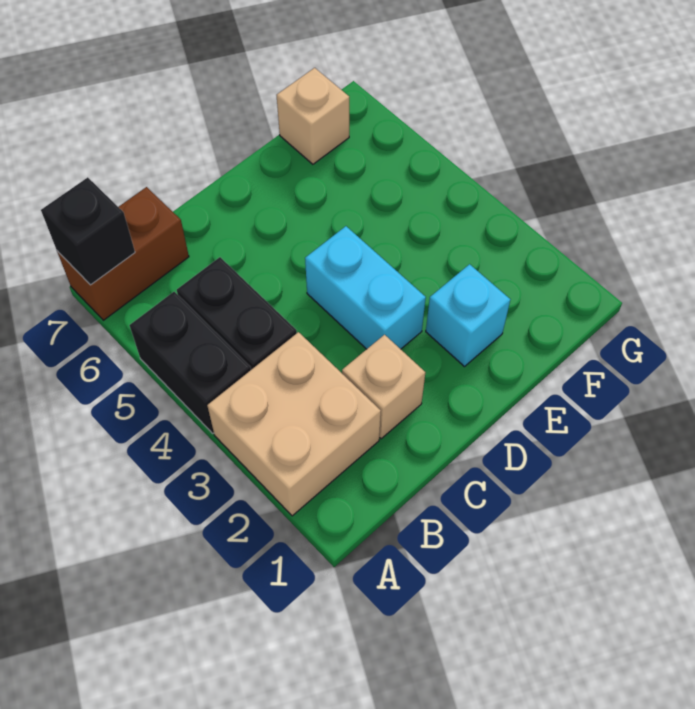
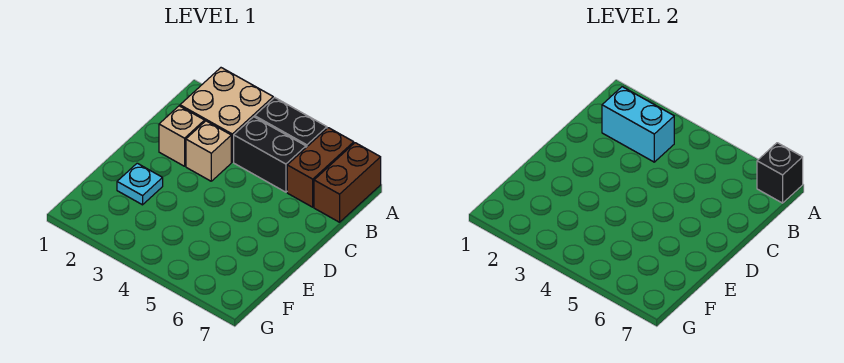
none -> brown brick A6:B6 level 1
cyan brick D3:D4 level 1 -> cyan brick B2:B3 level 2
cyan brick E2 level 1 -> cyan plate E2 level 1
tan brick F7 level 1 -> tan brick C3 level 1

